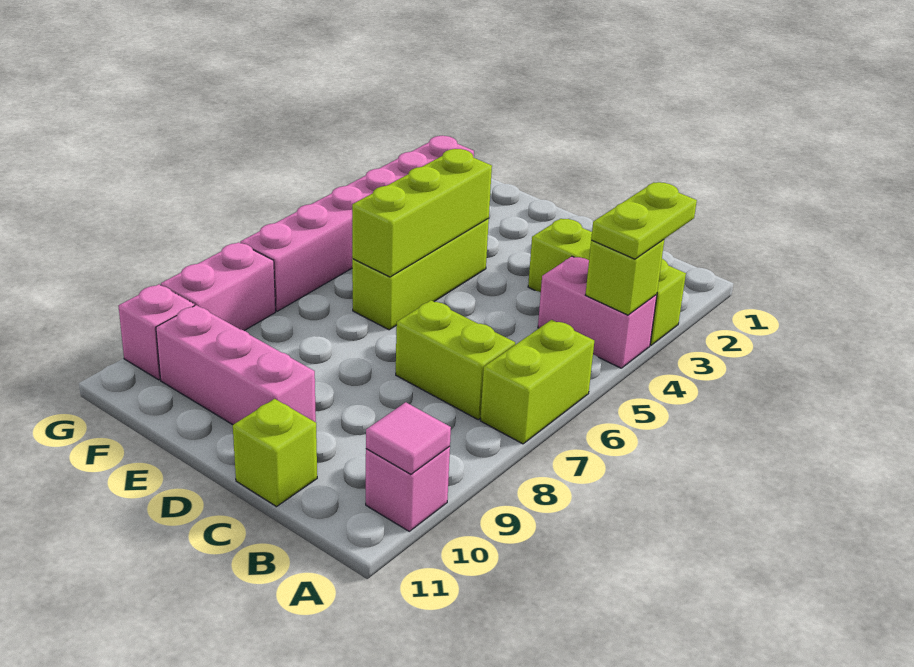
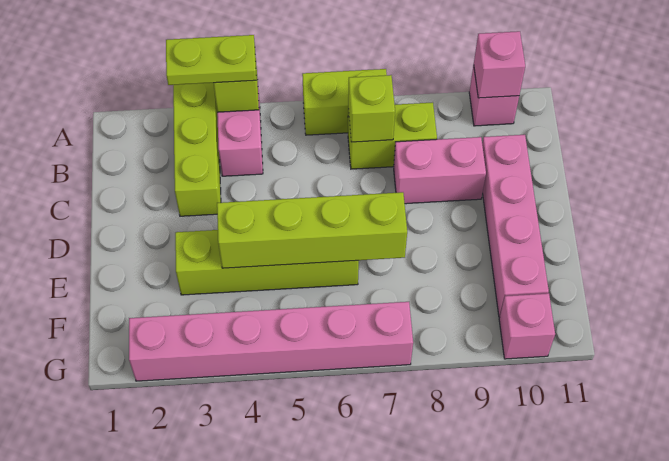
pink tile A10 level 2 -> pink brick A10 level 2
lime brick B7:C7 level 1 -> lime brick B7:B8 level 1
lime brick C11 level 1 -> lime brick B7 level 2
pink brick D10:F10 level 1 -> pink brick C10:F10 level 1
lime brick E4:E6 level 1 -> lime brick E3:E6 level 1
lime brick E4:E6 level 2 -> lime brick E4:E7 level 2
pink brick G8:G9 level 1 -> pink brick C8:C9 level 1

